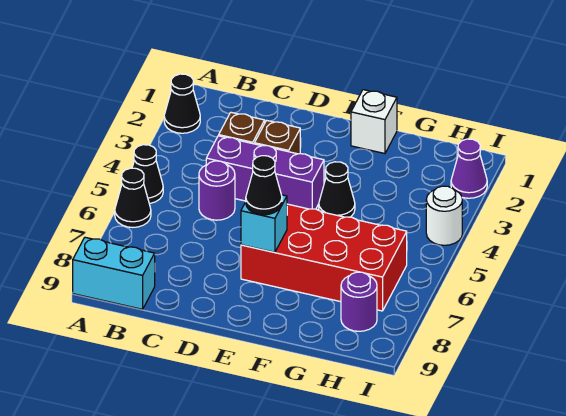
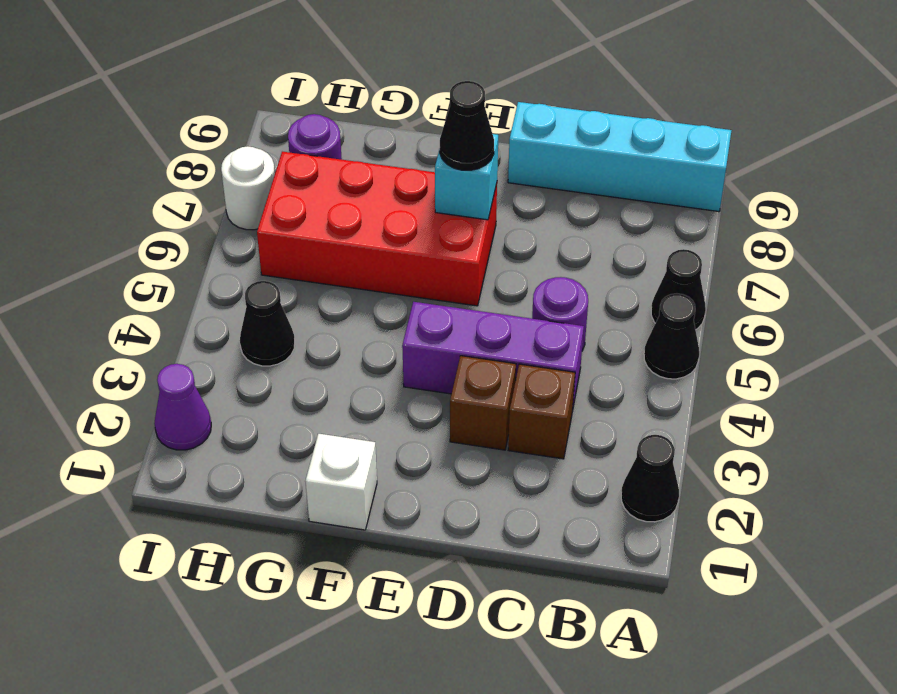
cyan brick A9:B9 level 1 -> cyan brick A9:D9 level 1
black cone F4 level 1 -> black cone H4 level 1
white round brick I4 level 1 -> white round brick I7 level 1

